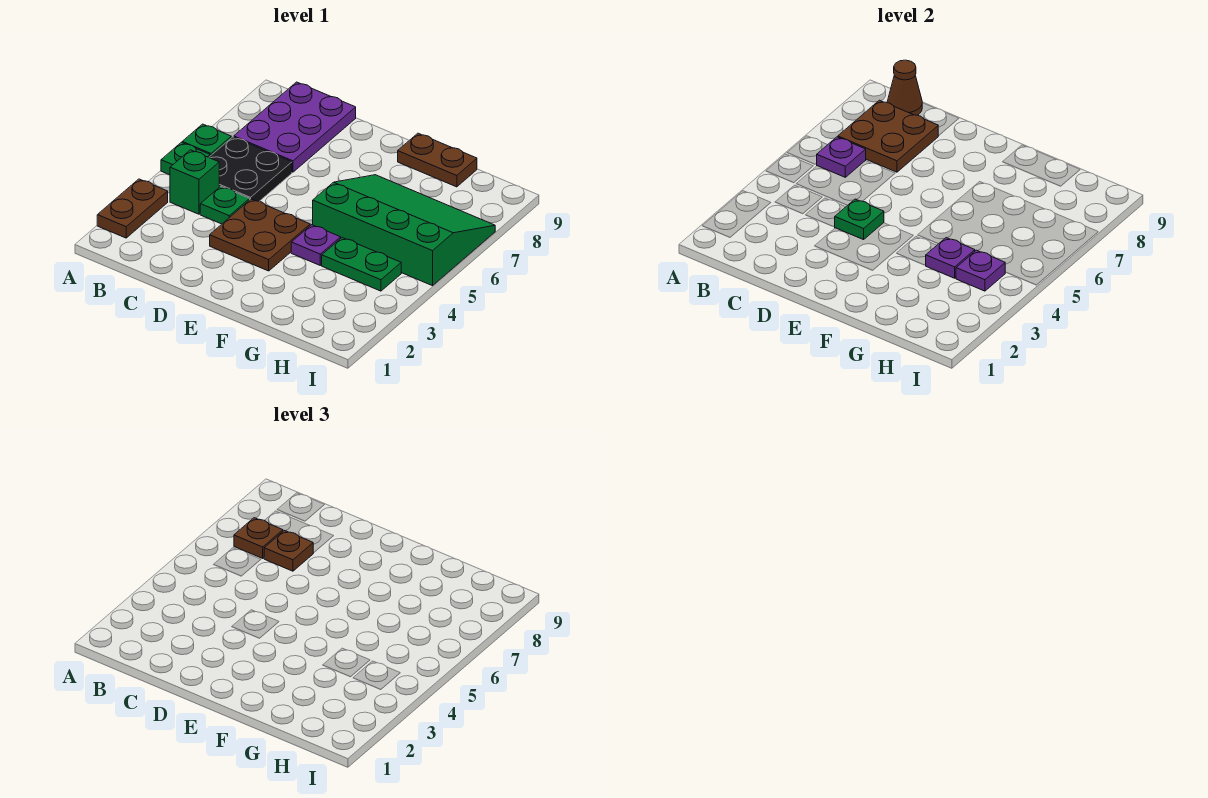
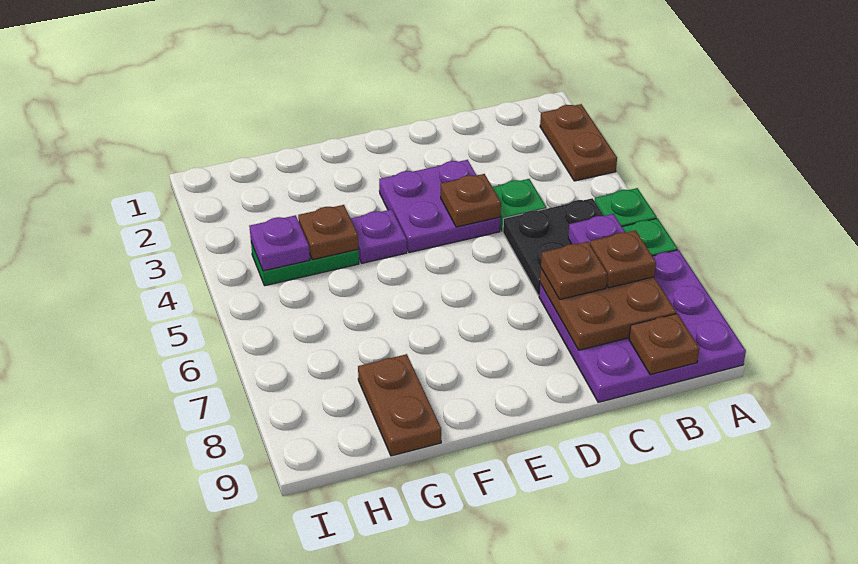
green brick B4 level 1 -> none
purple plate B7:C9 level 1 -> purple plate A7:C9 level 1
brown cone B9 level 2 -> brown plate B9 level 2
brown plate D3:E4 level 1 -> purple plate D3:E4 level 1
green plate D4 level 2 -> brown plate D4 level 2
green slope F5:I7 level 1 top 5 -> none
brown plate F9:G9 level 1 -> brown plate G8:G9 level 1
purple plate G4 level 2 -> brown plate G4 level 2

